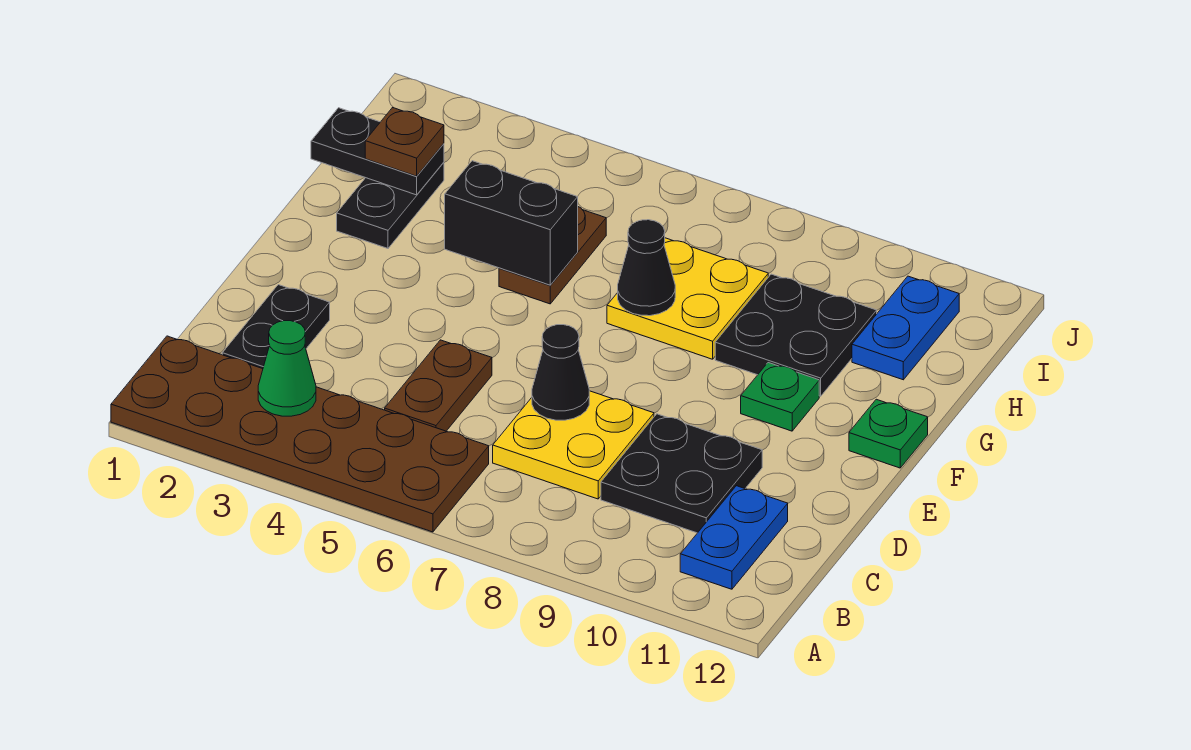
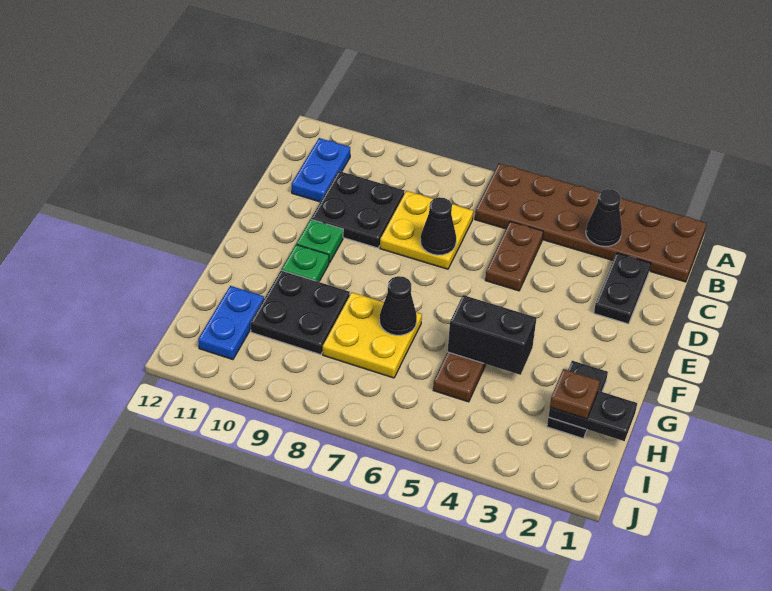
green cone B3 level 2 -> black cone B3 level 2
green plate F12 level 1 -> green plate E10 level 1

